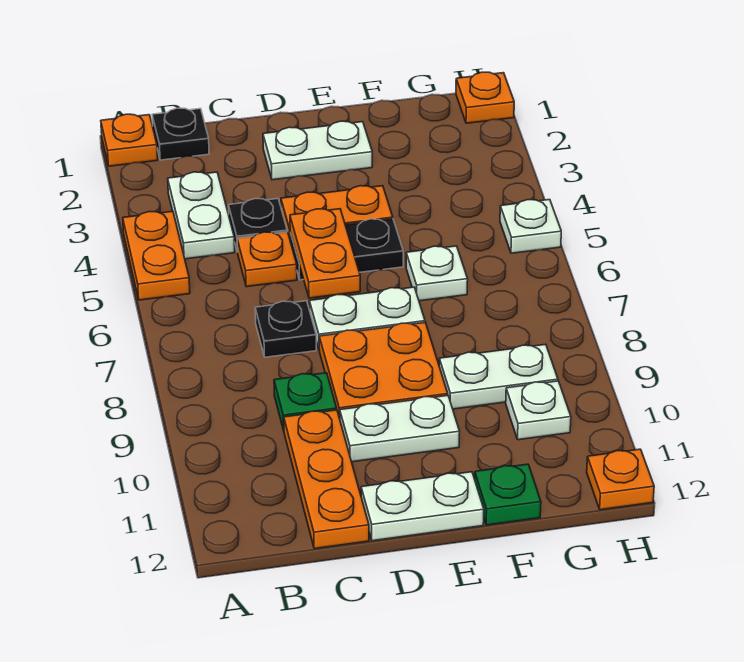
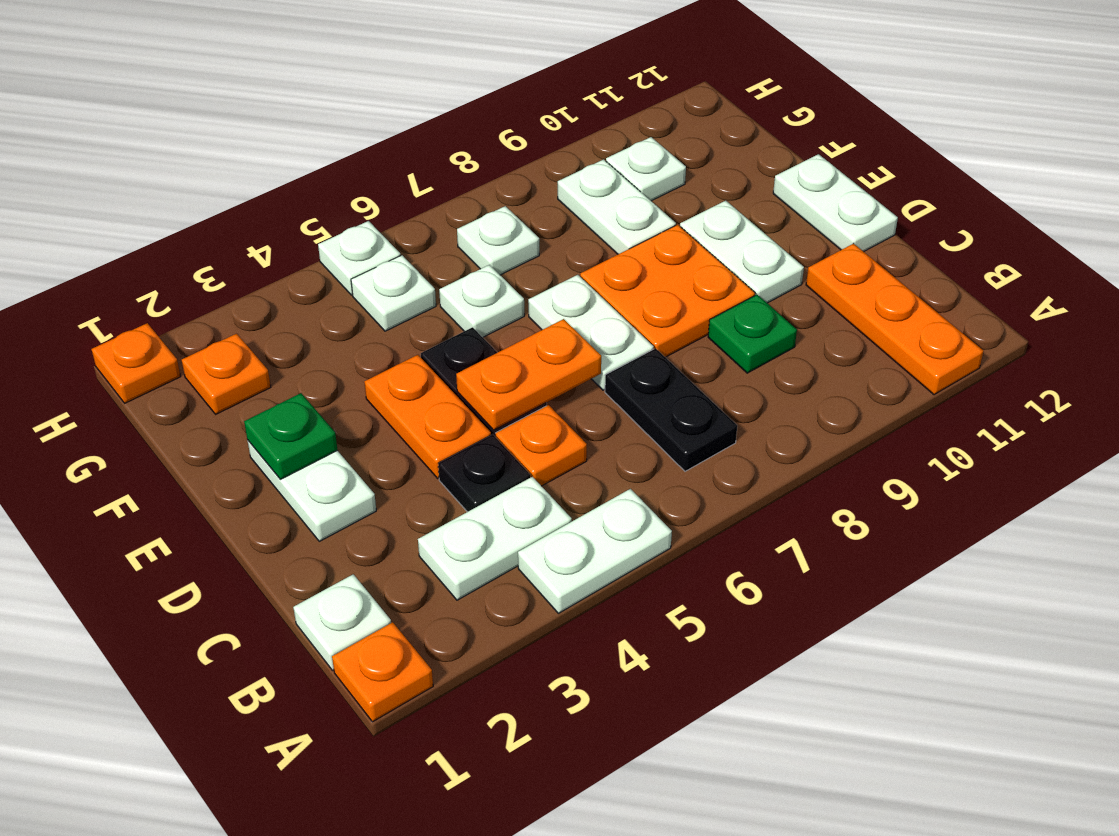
orange plate A4:A5 level 1 -> white plate A4:A5 level 1
black plate B1 level 1 -> white plate B1 level 1
black plate C7 level 1 -> black plate B7:C7 level 1
orange plate C10:C12 level 1 -> orange plate A11:C11 level 1
green plate F12 level 1 -> green plate E2 level 2
none -> white plate G5 level 1
none -> white plate G7 level 1
orange plate H12 level 1 -> orange plate G2 level 1

